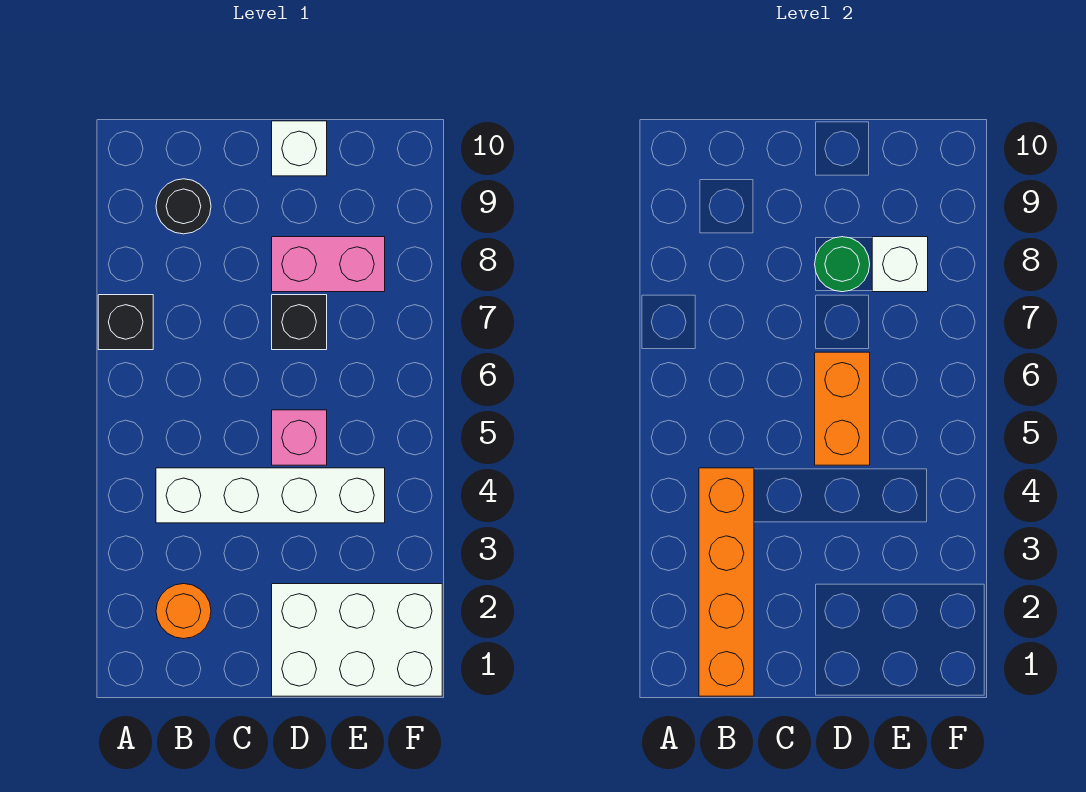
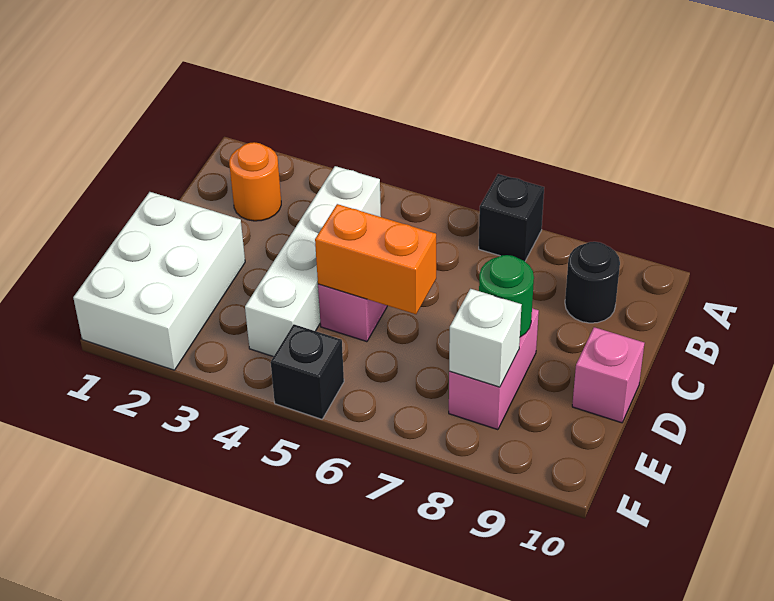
orange brick B1:B4 level 2 -> none
black brick D7 level 1 -> black brick F5 level 1
white brick D10 level 1 -> pink brick D10 level 1

